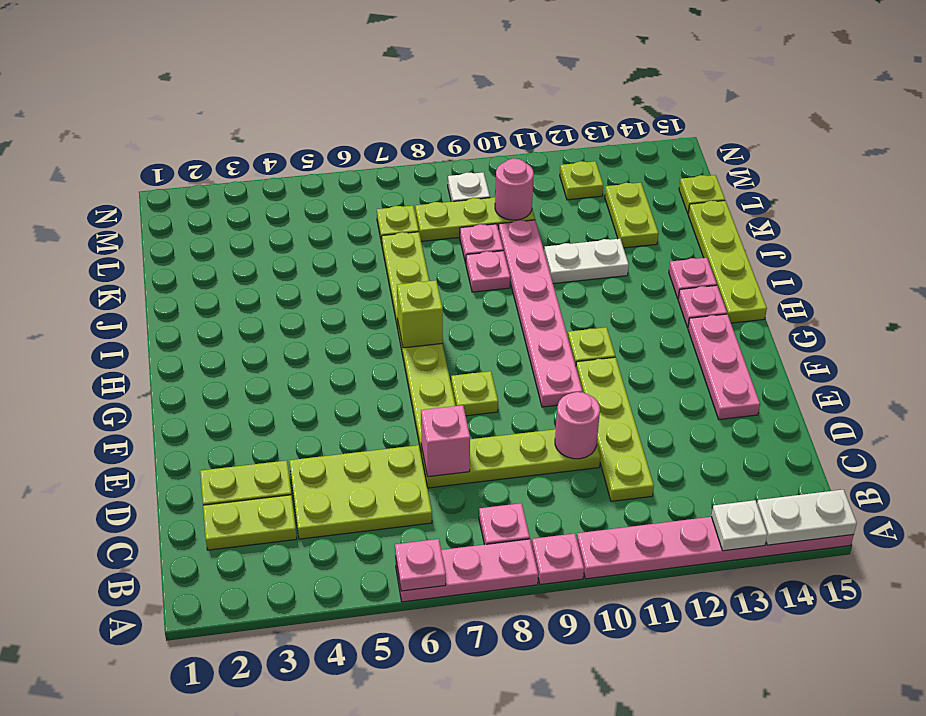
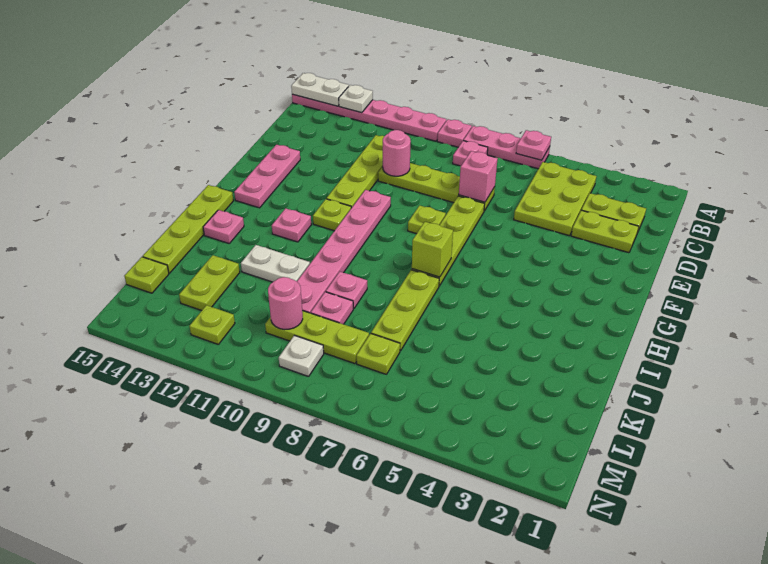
lime plate C4:D6 level 1 -> lime plate B4:D5 level 1
pink plate H14 level 1 -> pink plate H12 level 1

